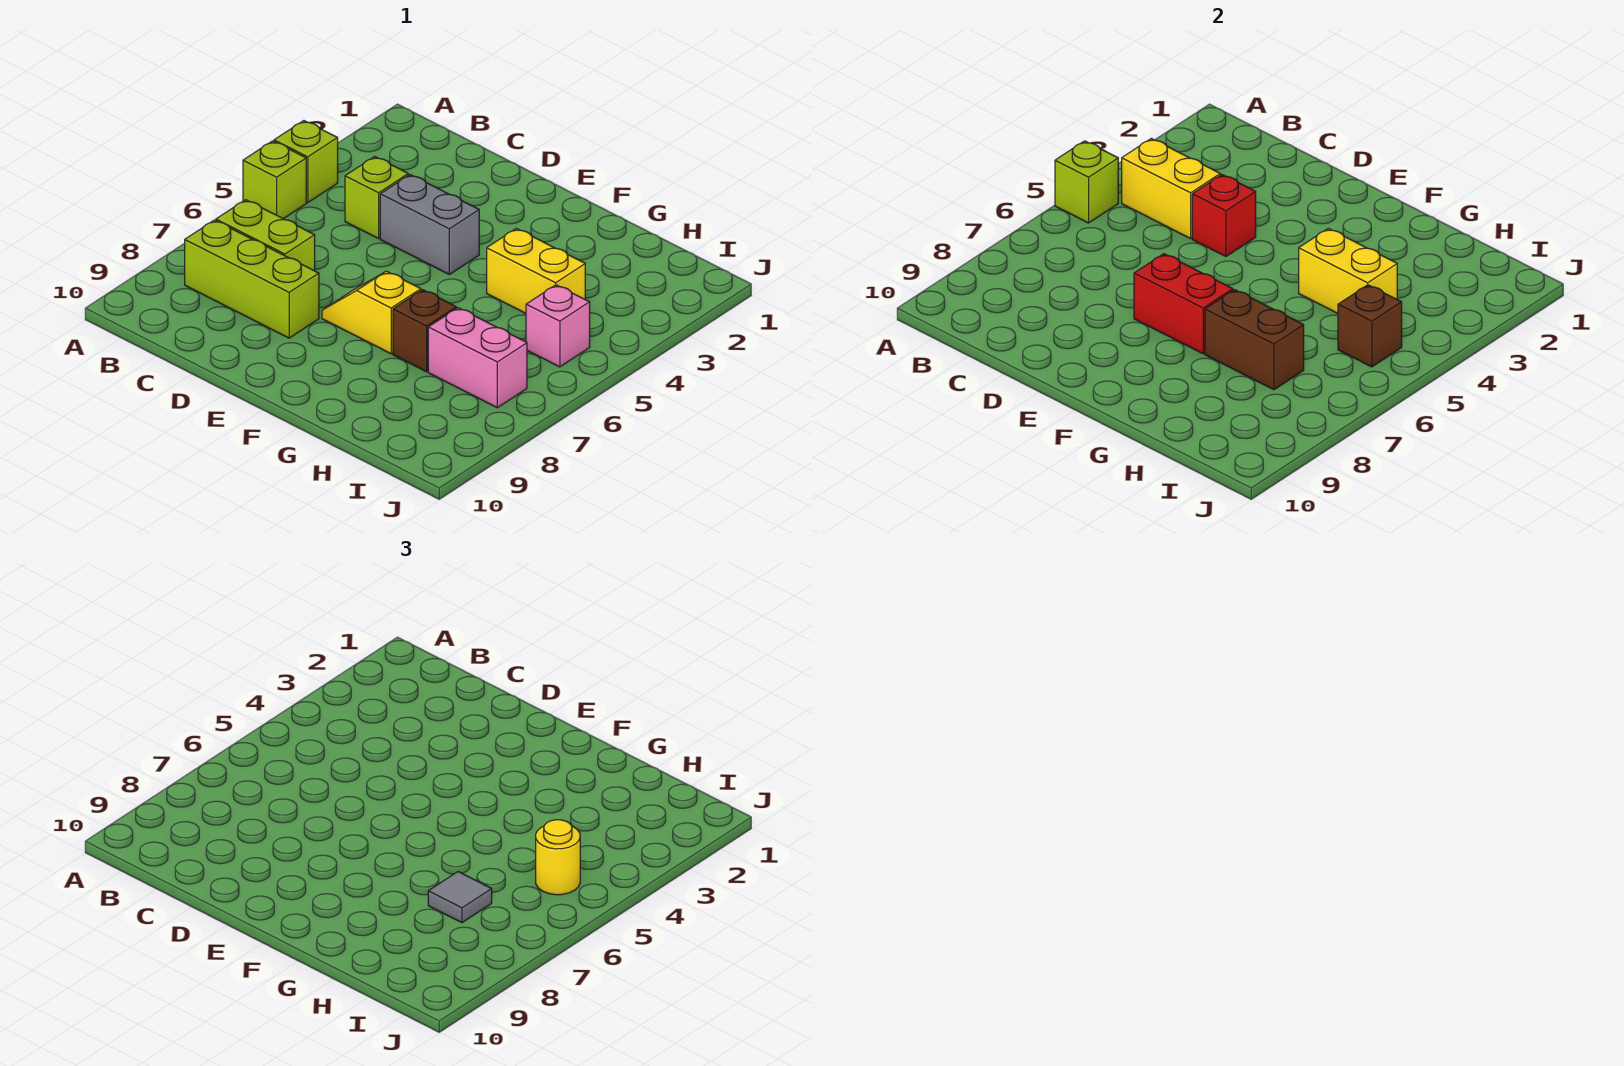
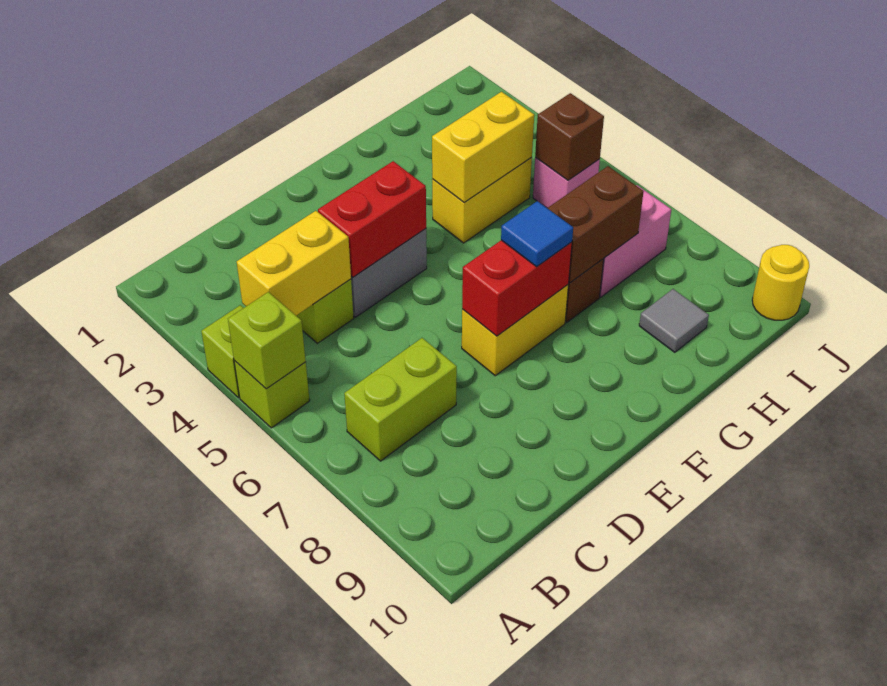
lime brick B8:D8 level 1 -> none
red brick D4 level 2 -> red brick D4:E4 level 2
yellow slope E7:F7 level 1 top F -> yellow brick E7:F7 level 1
none -> blue tile F7 level 3
grey tile H7 level 3 -> grey tile H9 level 1
yellow round brick I5 level 3 -> yellow round brick J10 level 1

